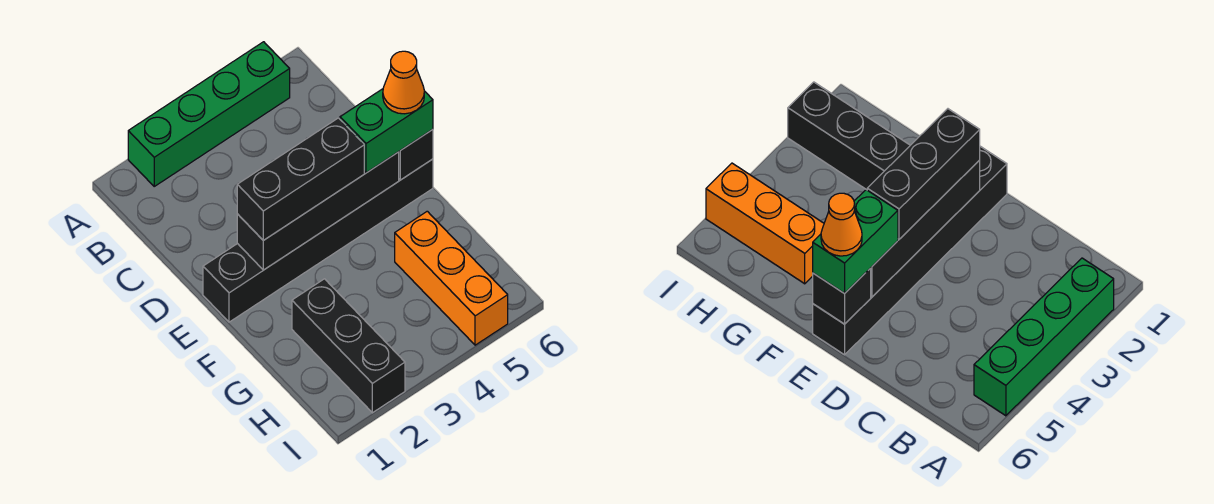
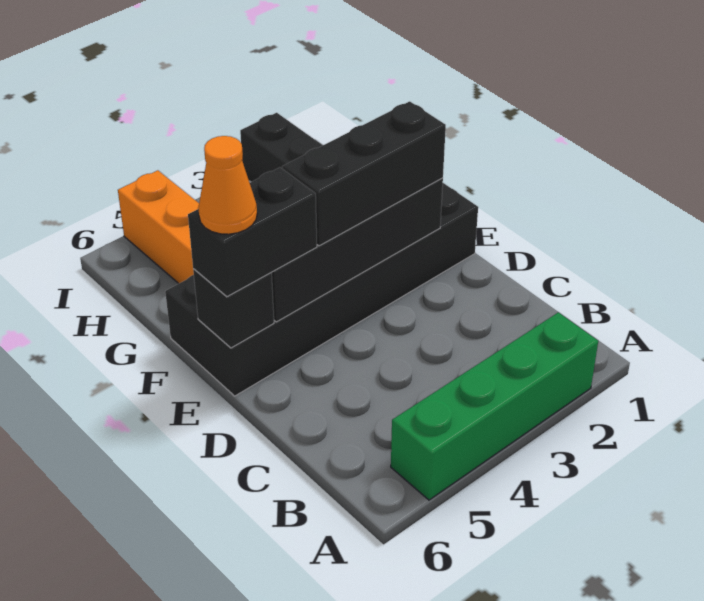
black brick E1:E6 level 1 -> black brick E1:F6 level 1
green brick E5:E6 level 3 -> black brick E5:E6 level 3

